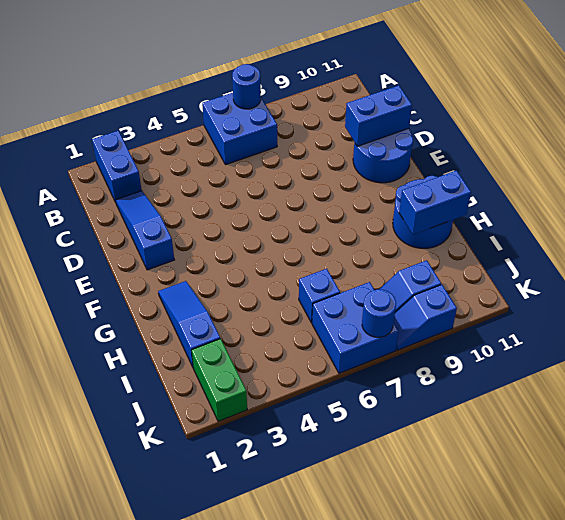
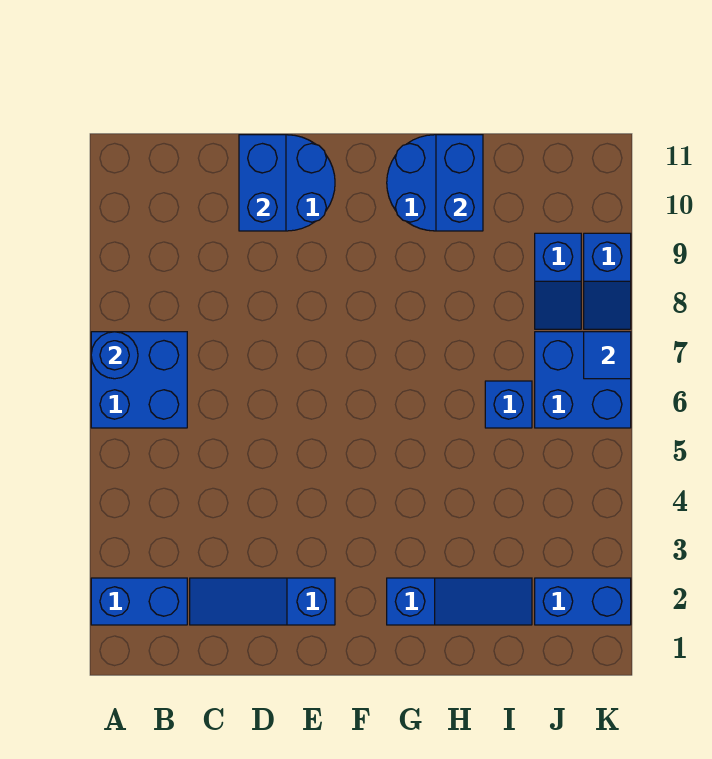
blue slope G2:I2 level 1 top I -> blue slope G2:I2 level 1 top G
green brick J2:K2 level 1 -> blue brick J2:K2 level 1
blue round brick K7 level 2 -> blue tile K7 level 2

